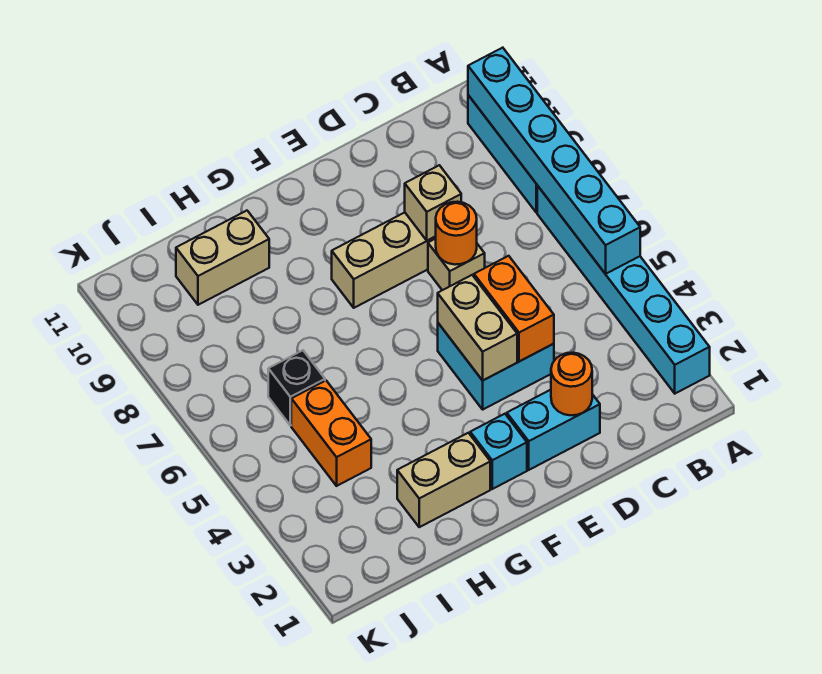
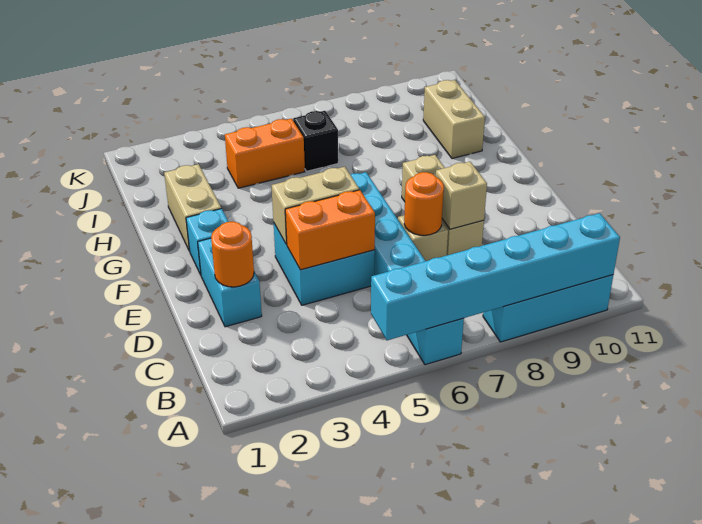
cyan brick A2:A7 level 1 -> cyan brick A6:F6 level 1

